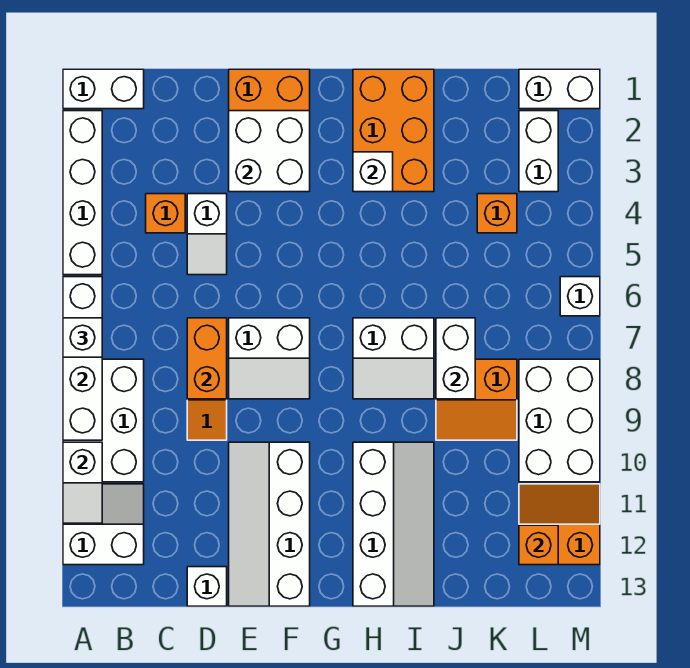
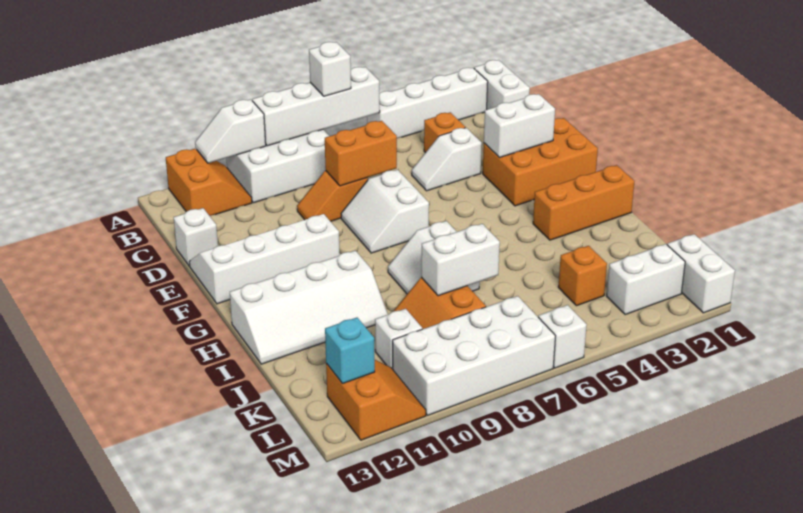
white slope A11:B12 level 1 top 12 -> orange slope A11:B12 level 1 top 12
white brick E2:F3 level 2 -> white brick E2:E3 level 2
orange brick H1:I3 level 1 -> orange brick H1:H3 level 1
white brick H3 level 2 -> white brick K10 level 1
white brick L8:M10 level 1 -> white brick L7:M10 level 1
orange brick L12 level 2 -> cyan brick L12 level 2

